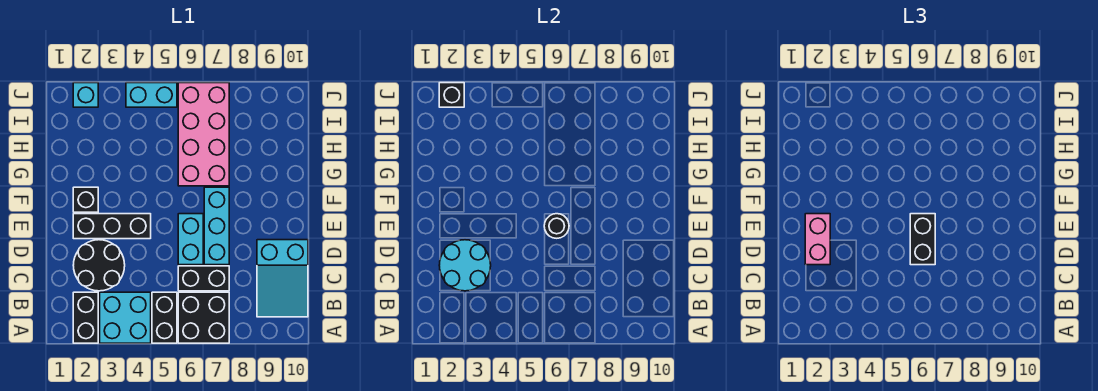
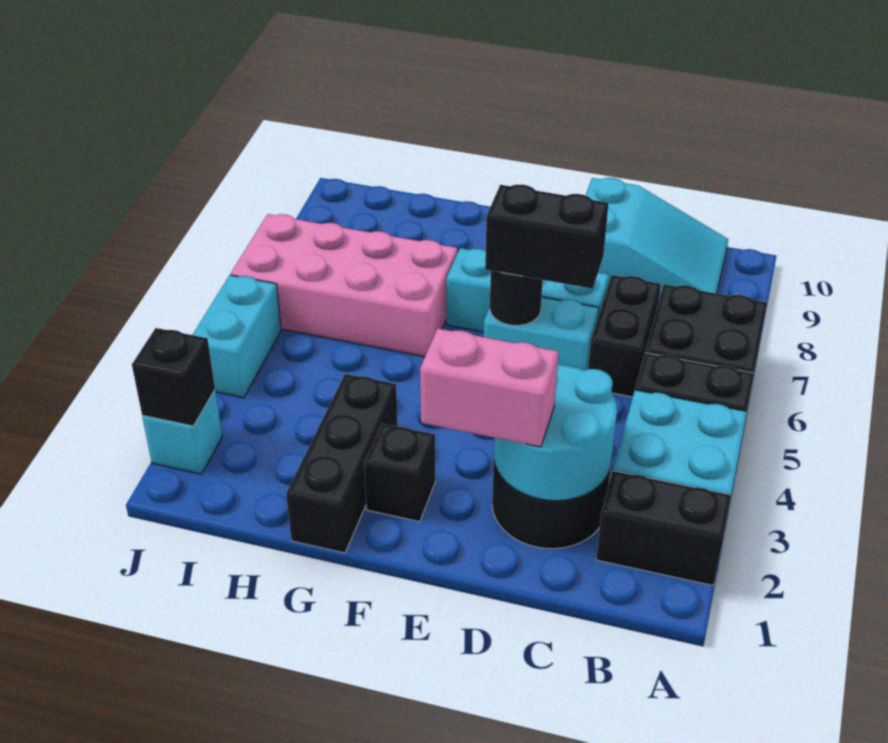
black brick E2:E4 level 1 -> black brick G1:G3 level 1

